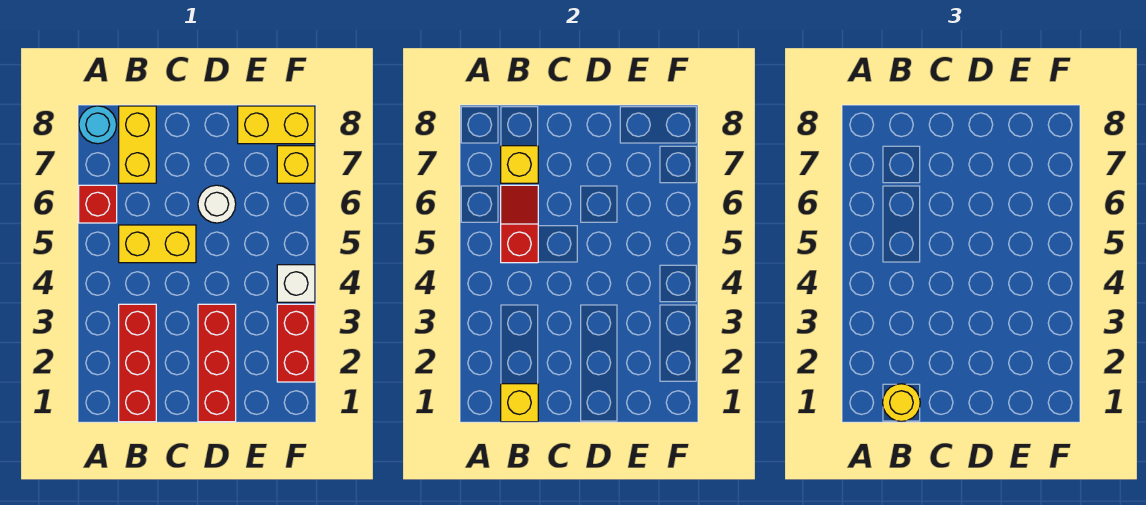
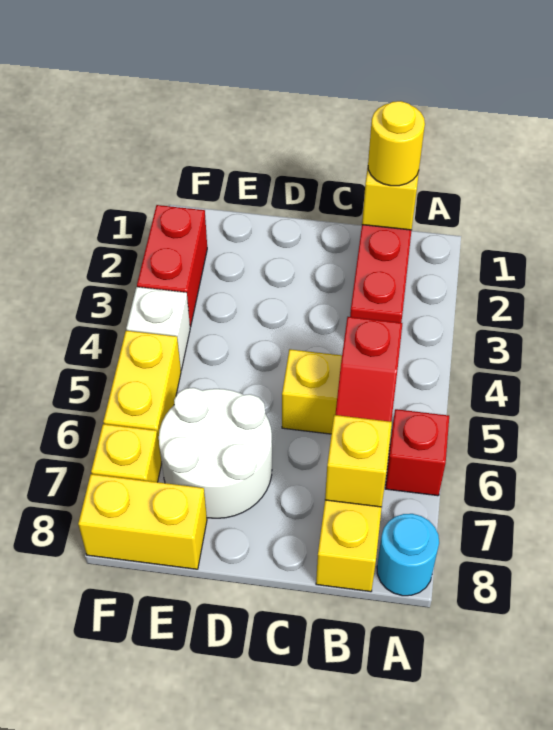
red brick D1:D3 level 1 -> none
white round brick D6 level 1 -> white round brick D6:E7 level 1
none -> yellow brick F5:F6 level 1

